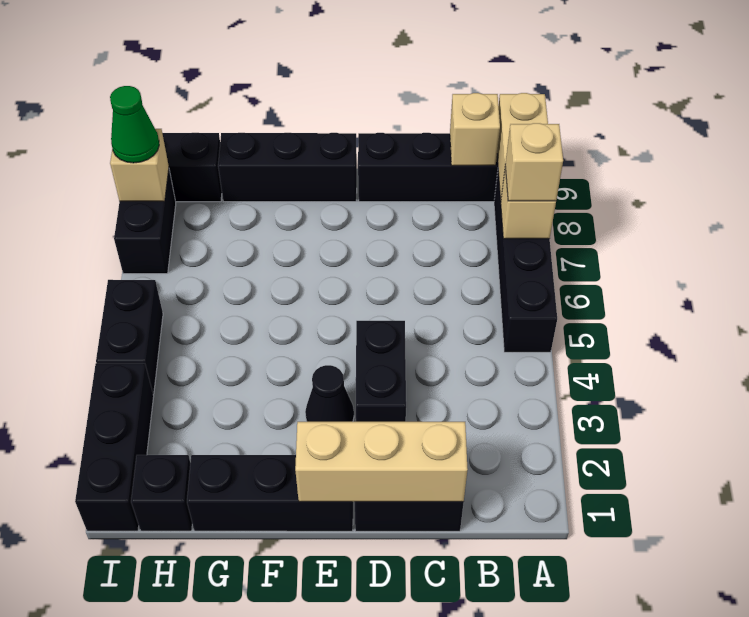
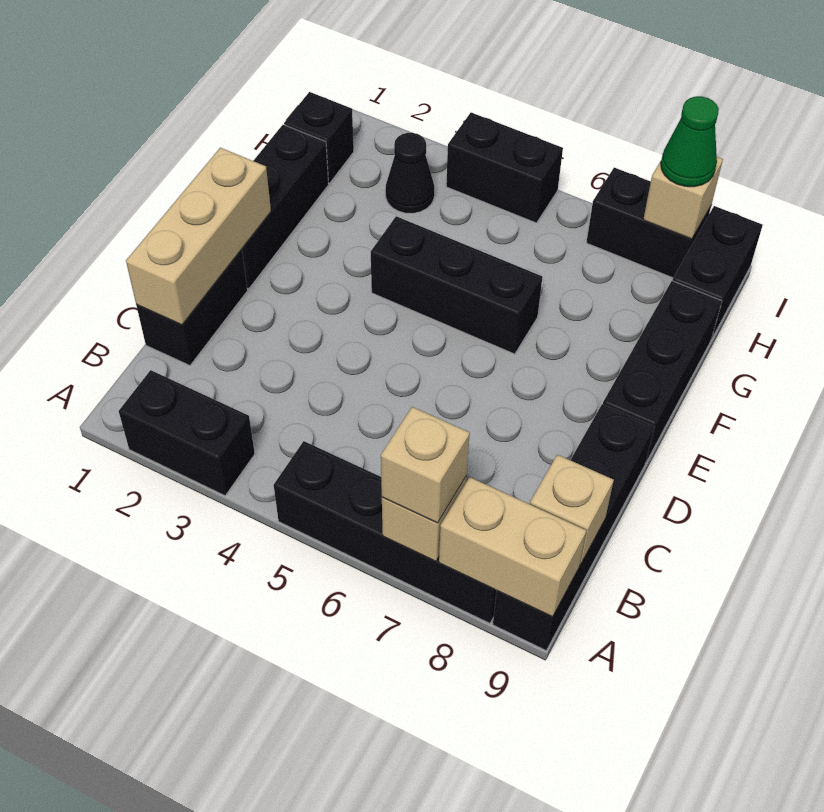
black brick D3:D4 level 1 -> black brick A2:A3 level 1
black cone E3 level 1 -> black cone H3 level 1
black brick I1:I3 level 1 -> black brick F4:F6 level 1

